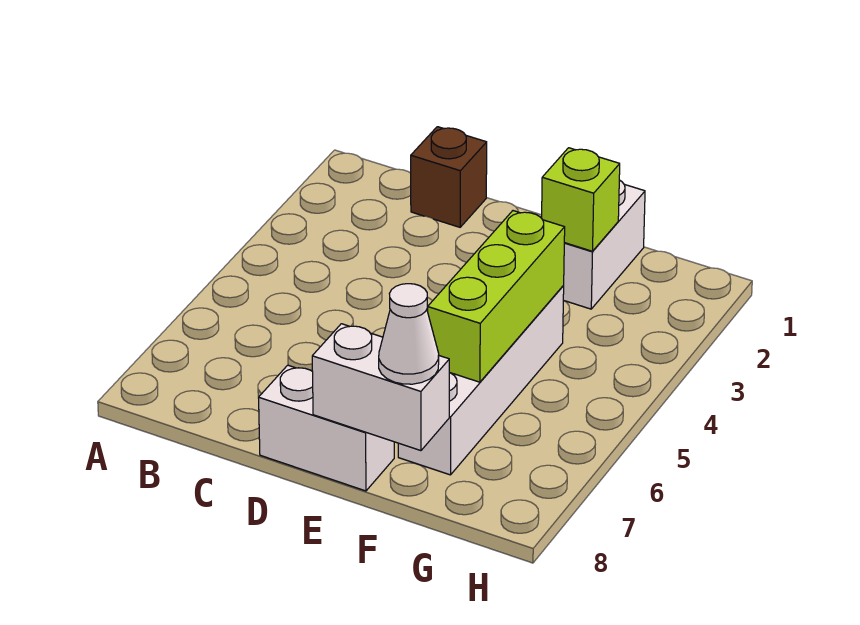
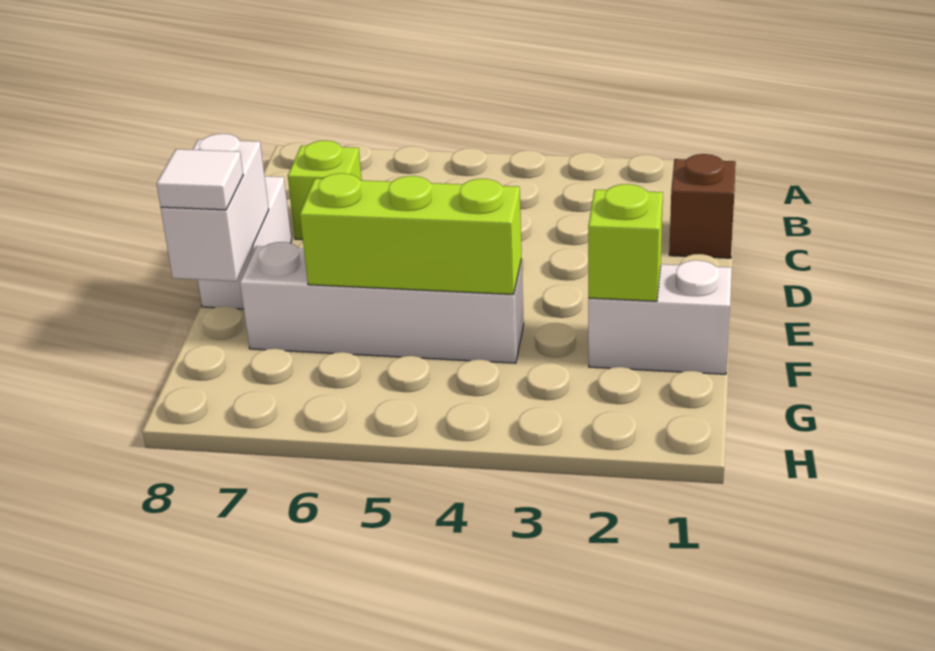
none -> lime brick C7 level 1
white cone F8 level 3 -> white tile F8 level 3

